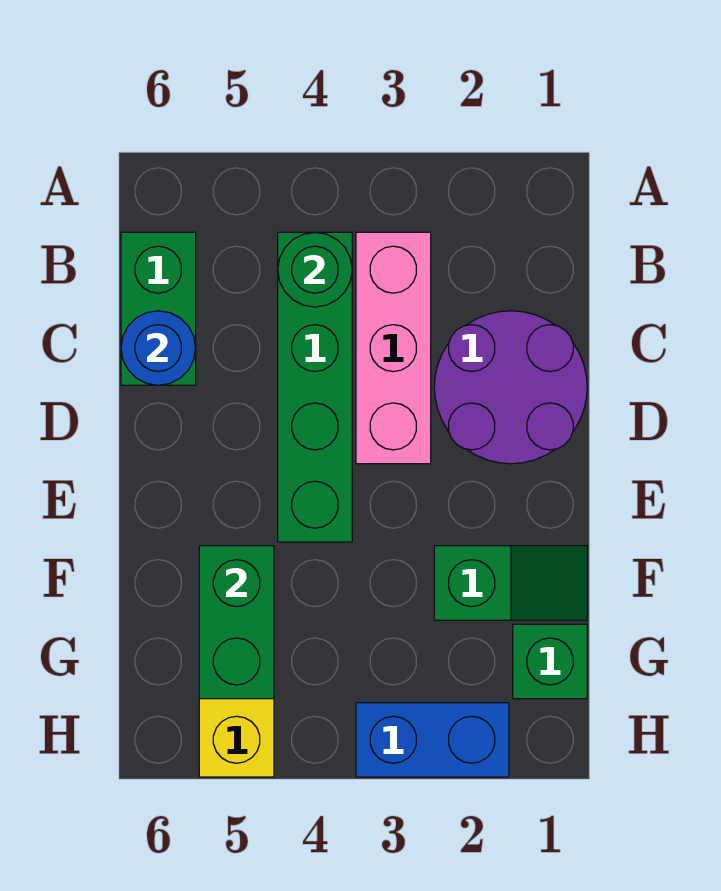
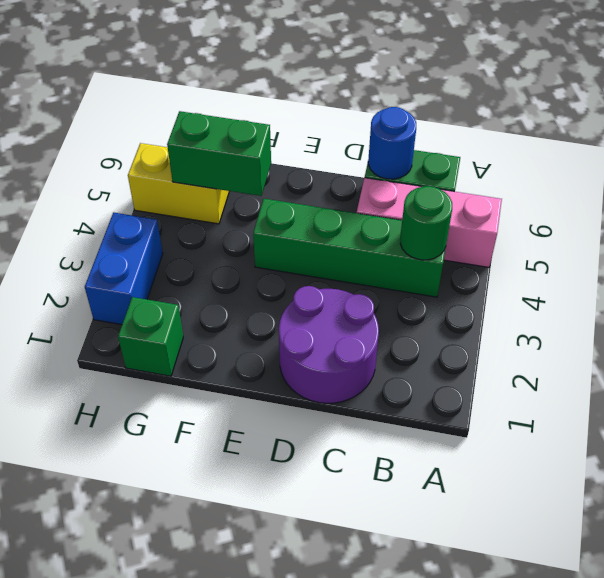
pink brick B3:D3 level 1 -> pink brick A5:C5 level 1
green slope F1:F2 level 1 top 2 -> none

